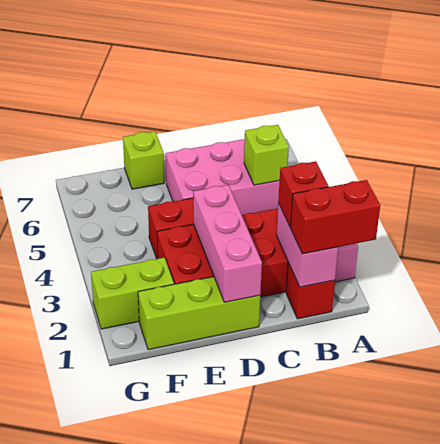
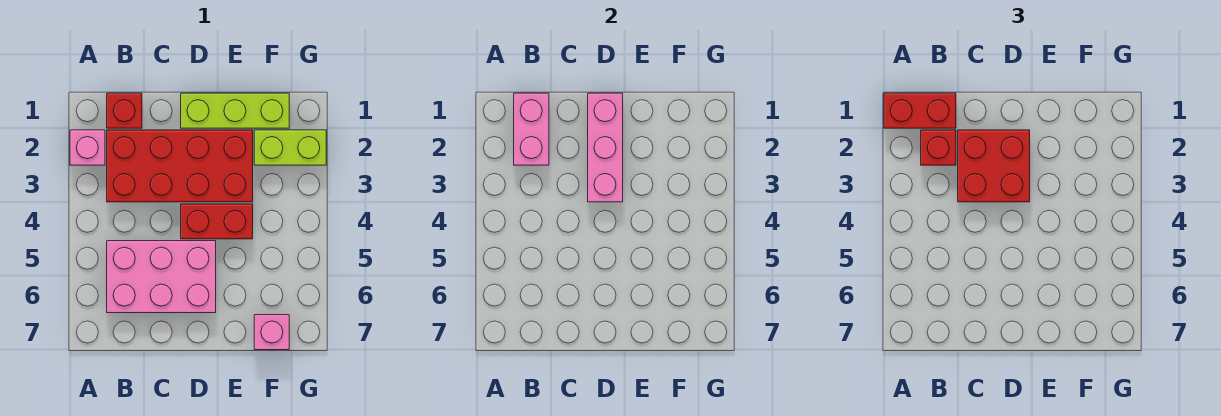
lime brick B5 level 2 -> none
none -> red brick C2:D3 level 3
lime brick E7 level 1 -> none
none -> pink brick F7 level 1

